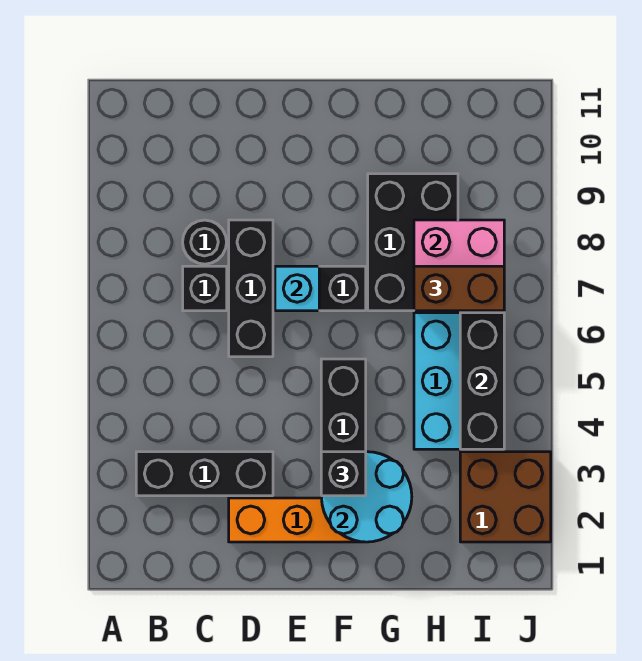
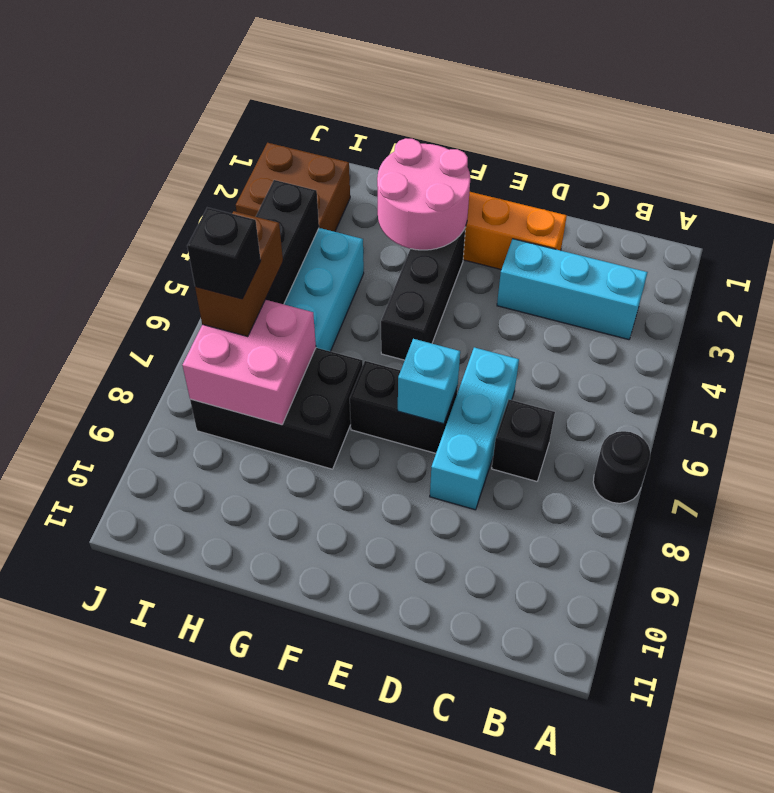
black brick B3:D3 level 1 -> cyan brick B3:D3 level 1
black round brick C8 level 1 -> black round brick A7 level 1
black brick D6:D8 level 1 -> cyan brick D6:D8 level 1
cyan round brick F2:G3 level 2 -> pink round brick F2:G3 level 2
black brick F3 level 3 -> black brick I7 level 4
black brick G7:H9 level 1 -> black brick G7:I8 level 1
brown brick H7:I7 level 3 -> brown brick I6:I7 level 3

